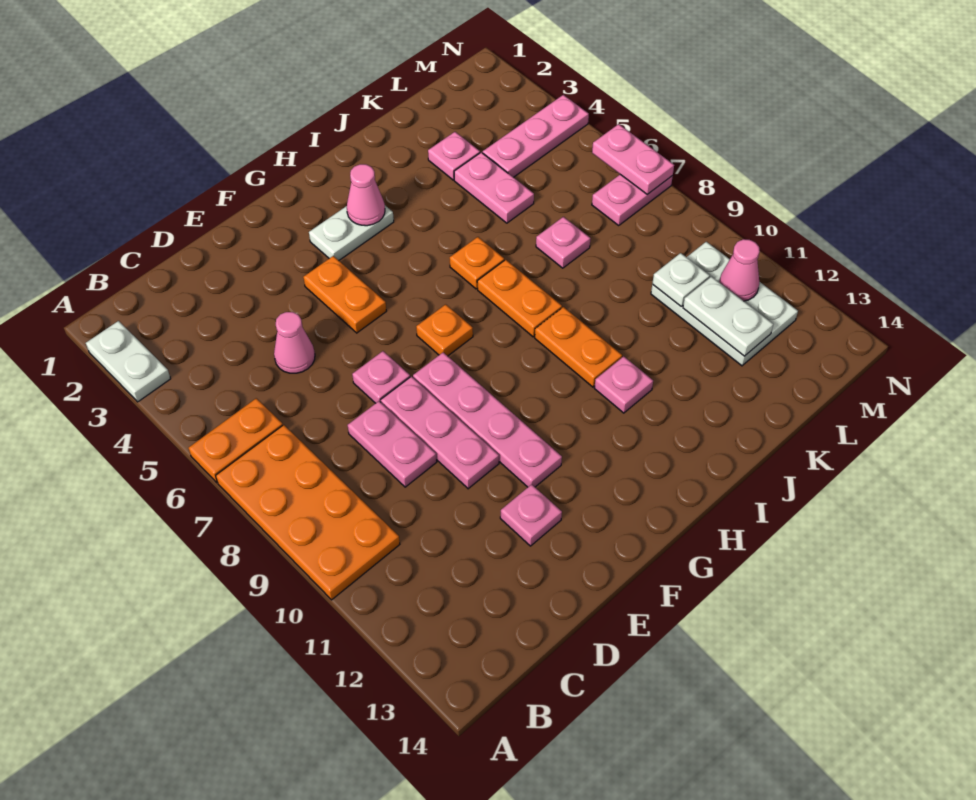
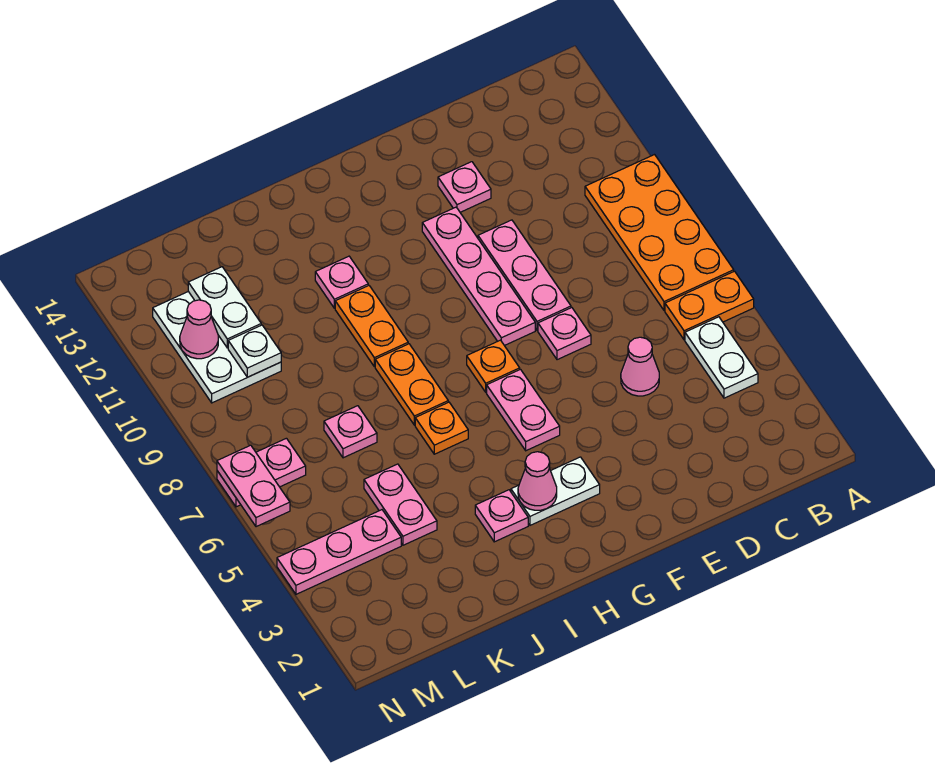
white plate A2:A3 level 1 -> white plate B4:B5 level 1
pink plate D8:D9 level 1 -> pink plate G5:G6 level 1
orange plate F4:F5 level 1 -> none
pink plate K3 level 1 -> pink plate I3 level 1

